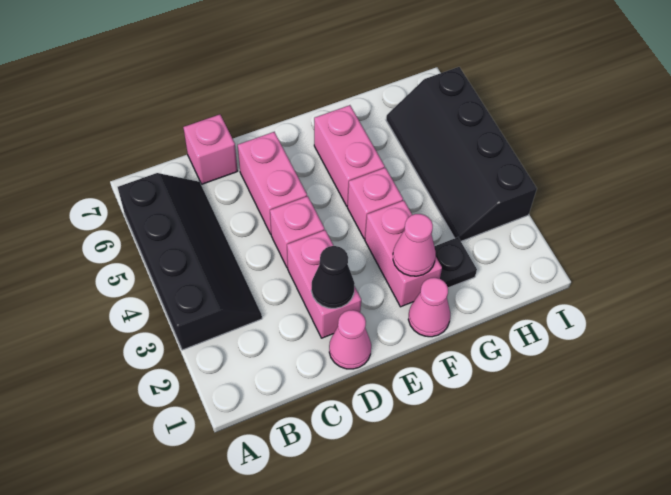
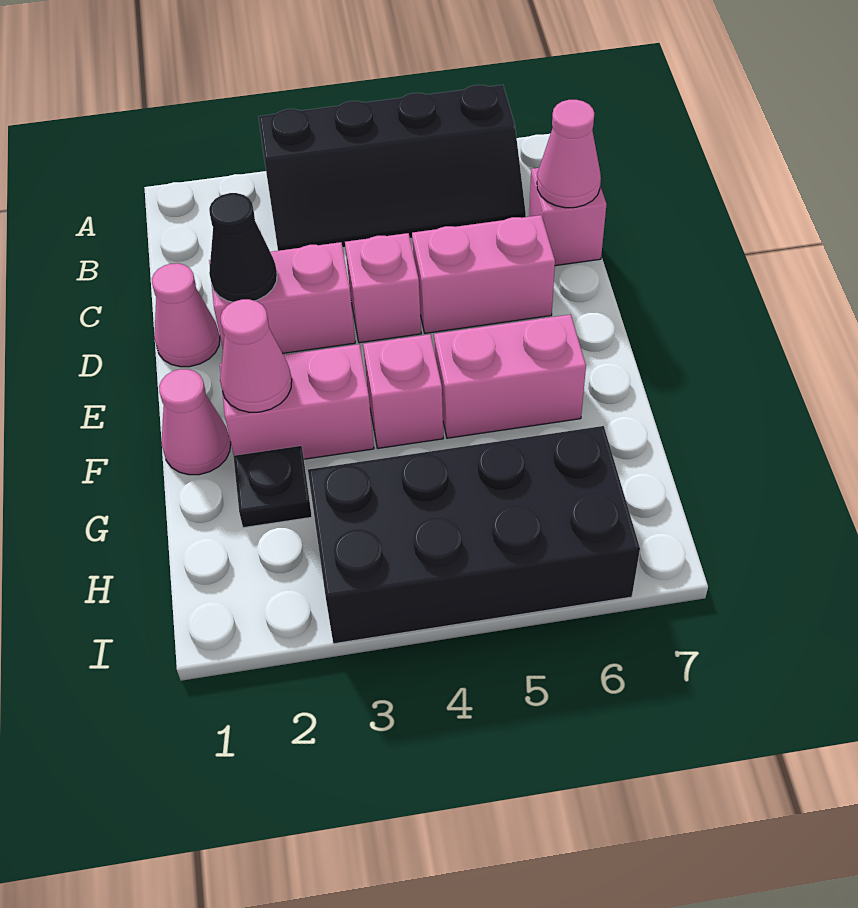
none -> pink cone C7 level 2
black slope H3:I6 level 1 top I -> black brick H3:I6 level 1

